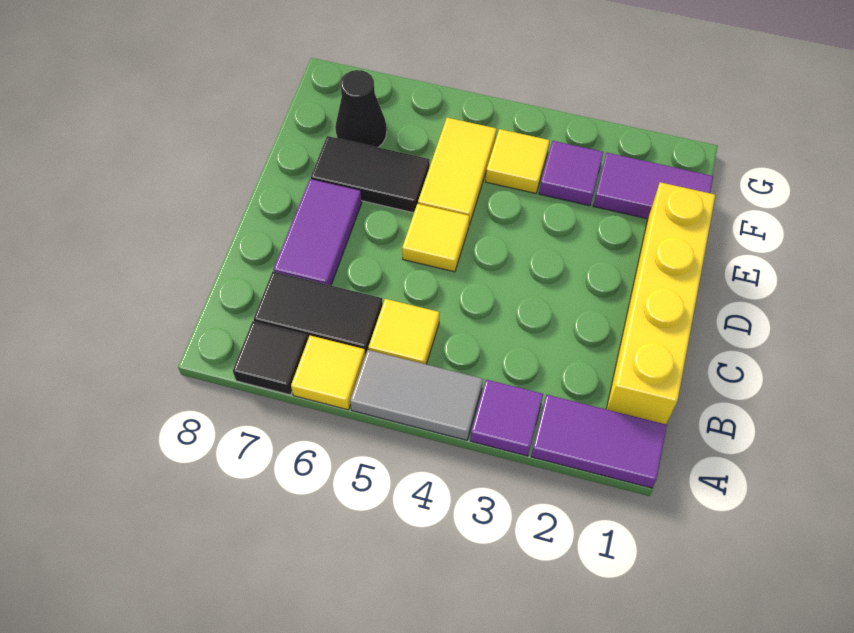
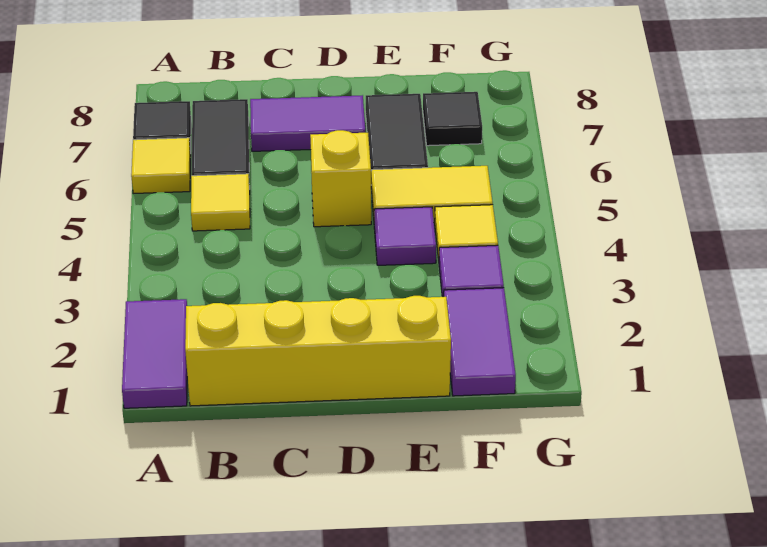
purple tile A3 level 1 -> purple tile E4 level 1
grey tile A4:A5 level 1 -> none
yellow tile D5 level 1 -> yellow brick D5 level 1
black cone F7 level 1 -> black tile F7 level 1

